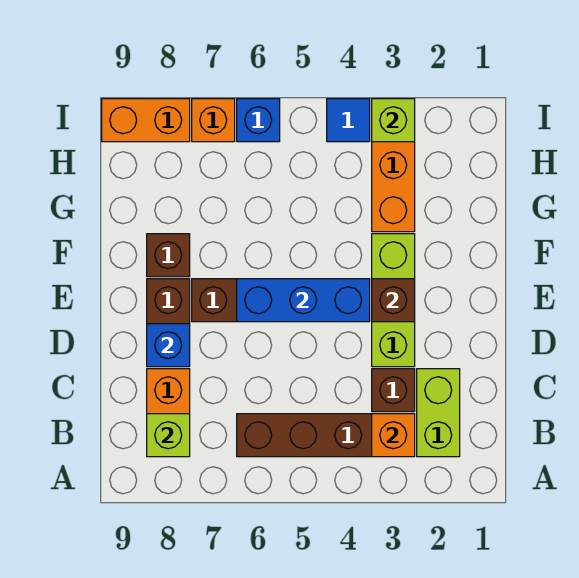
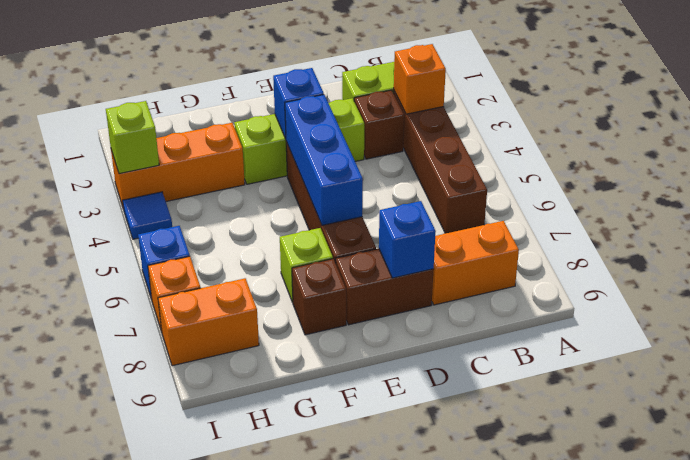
lime brick B8 level 2 -> lime brick F7 level 1
brown brick E3 level 2 -> blue brick E3 level 2
orange brick I8:I9 level 1 -> orange brick H8:I8 level 1

